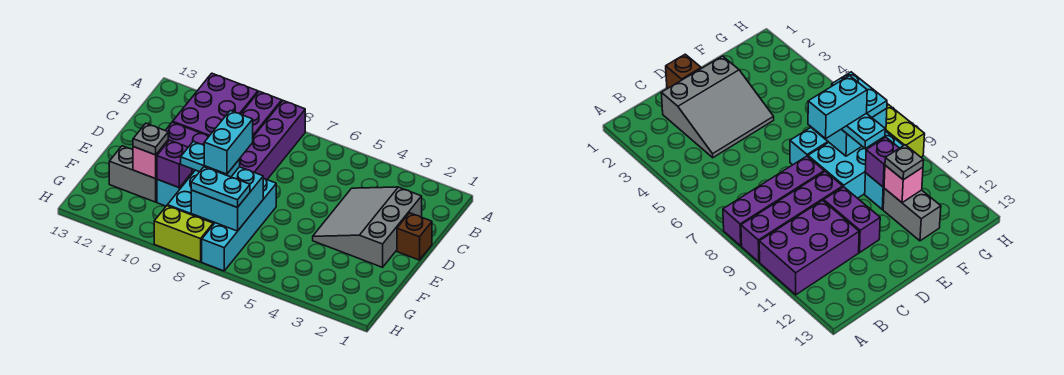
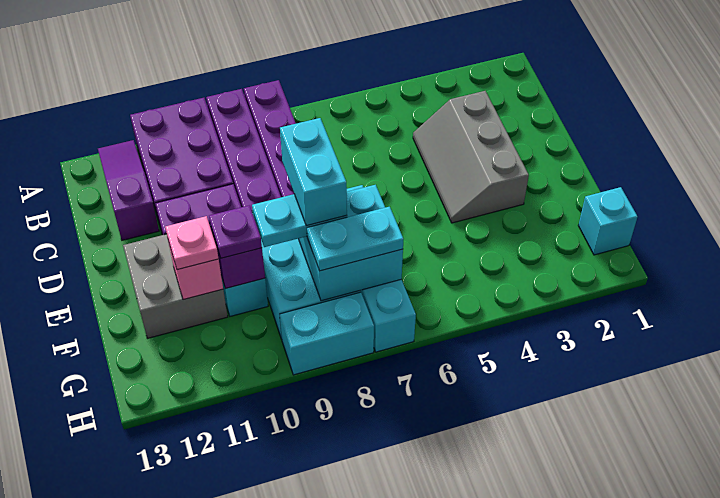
none -> purple slope A12:C12 level 1 top C
grey slope C2:E4 level 1 top 2 -> grey slope C3:E4 level 1 top 3
brown brick D1 level 1 -> none
none -> purple plate F10 level 3
grey brick F11:F12 level 1 -> grey brick E11:F12 level 1
grey plate F11 level 3 -> pink plate F11 level 3
none -> cyan brick G1 level 1
lime brick H8:H9 level 1 -> cyan brick H8:H9 level 1

